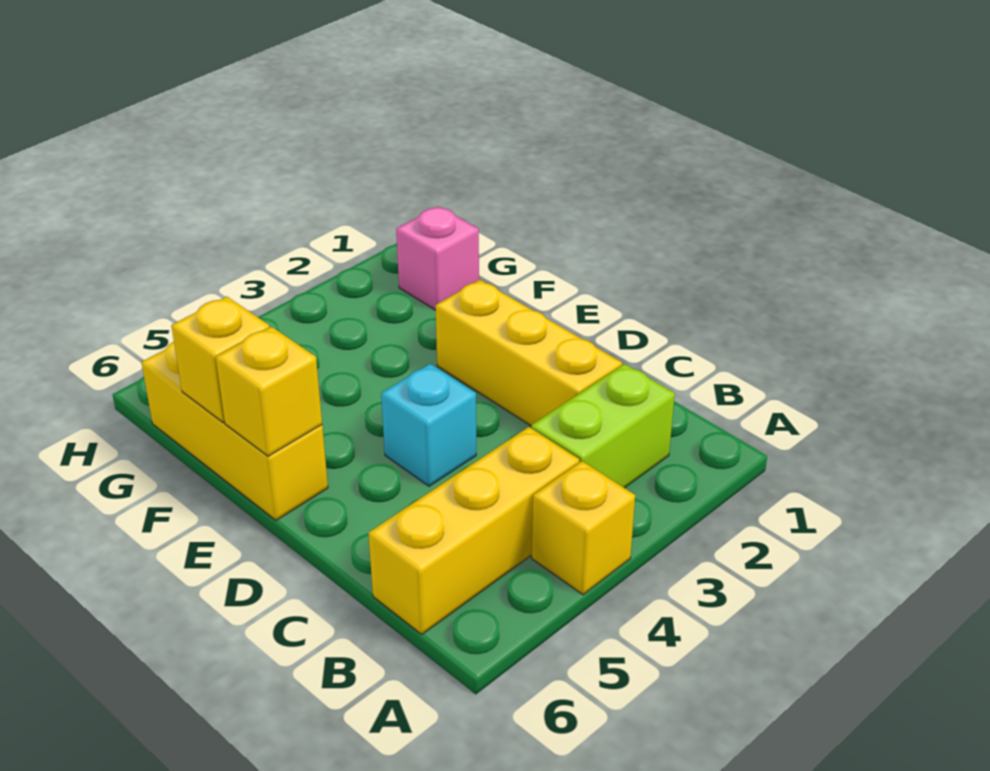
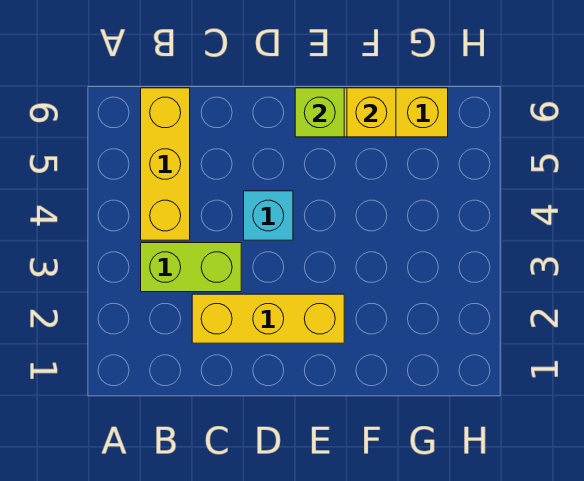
yellow brick A4 level 1 -> none
lime brick B2:B3 level 1 -> lime brick B3:C3 level 1
yellow brick E6 level 2 -> lime brick E6 level 2
pink brick G1 level 1 -> none

